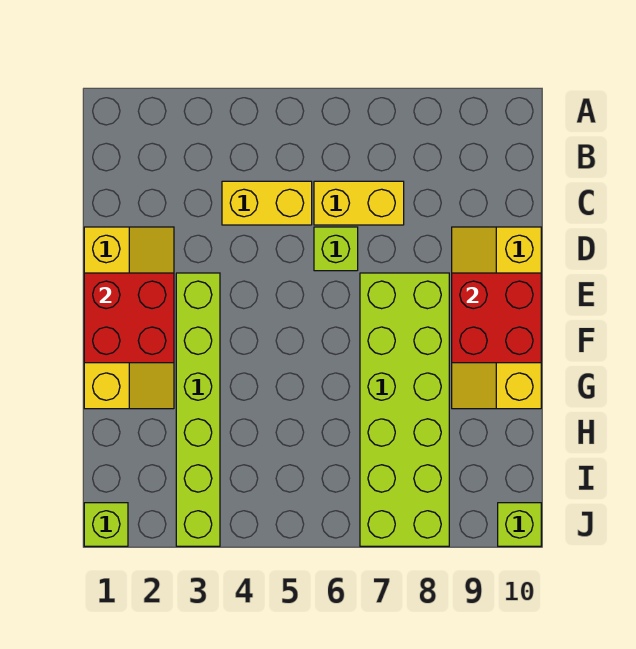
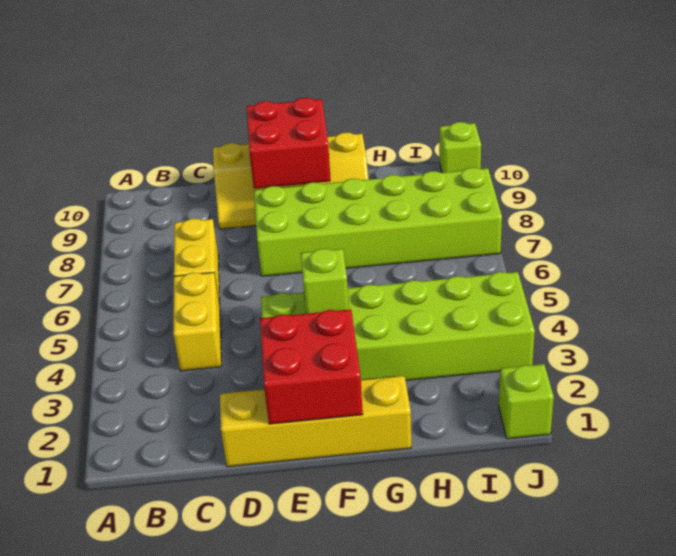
lime brick D6 level 1 -> lime brick F4 level 2
lime brick E3:J3 level 1 -> lime brick E3:J4 level 1

